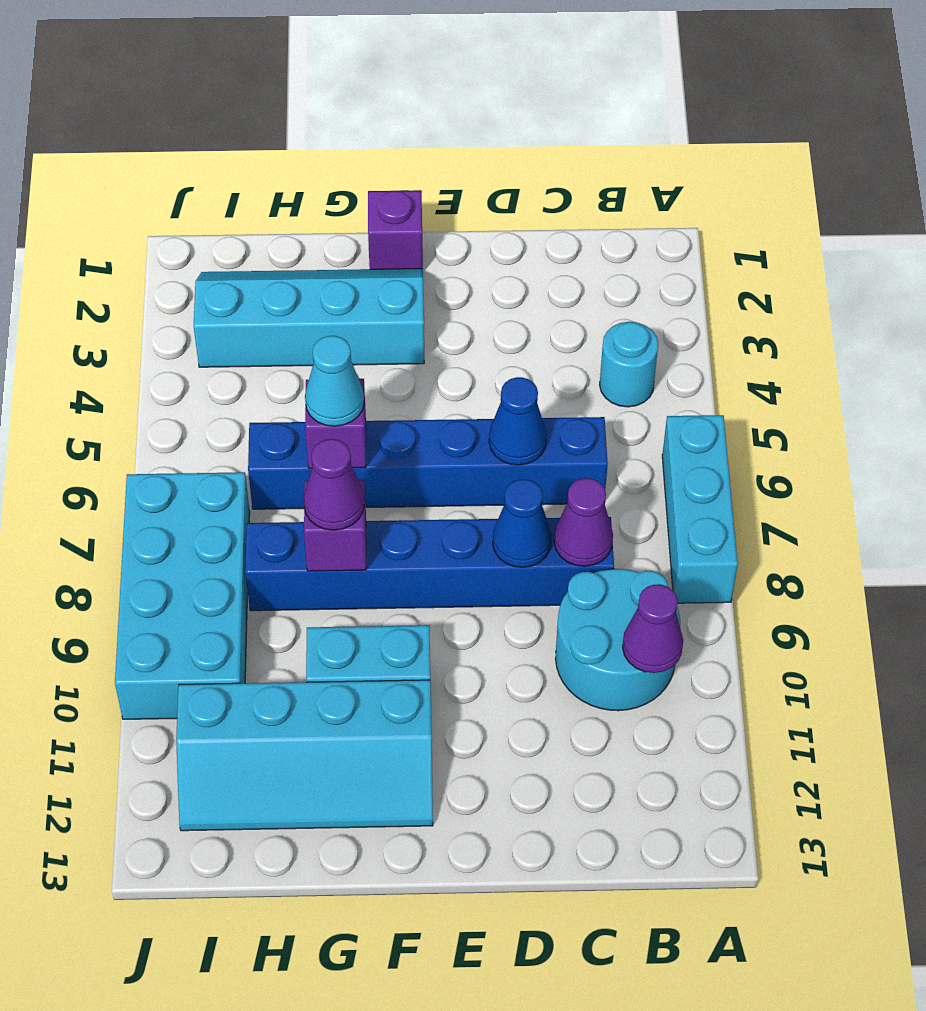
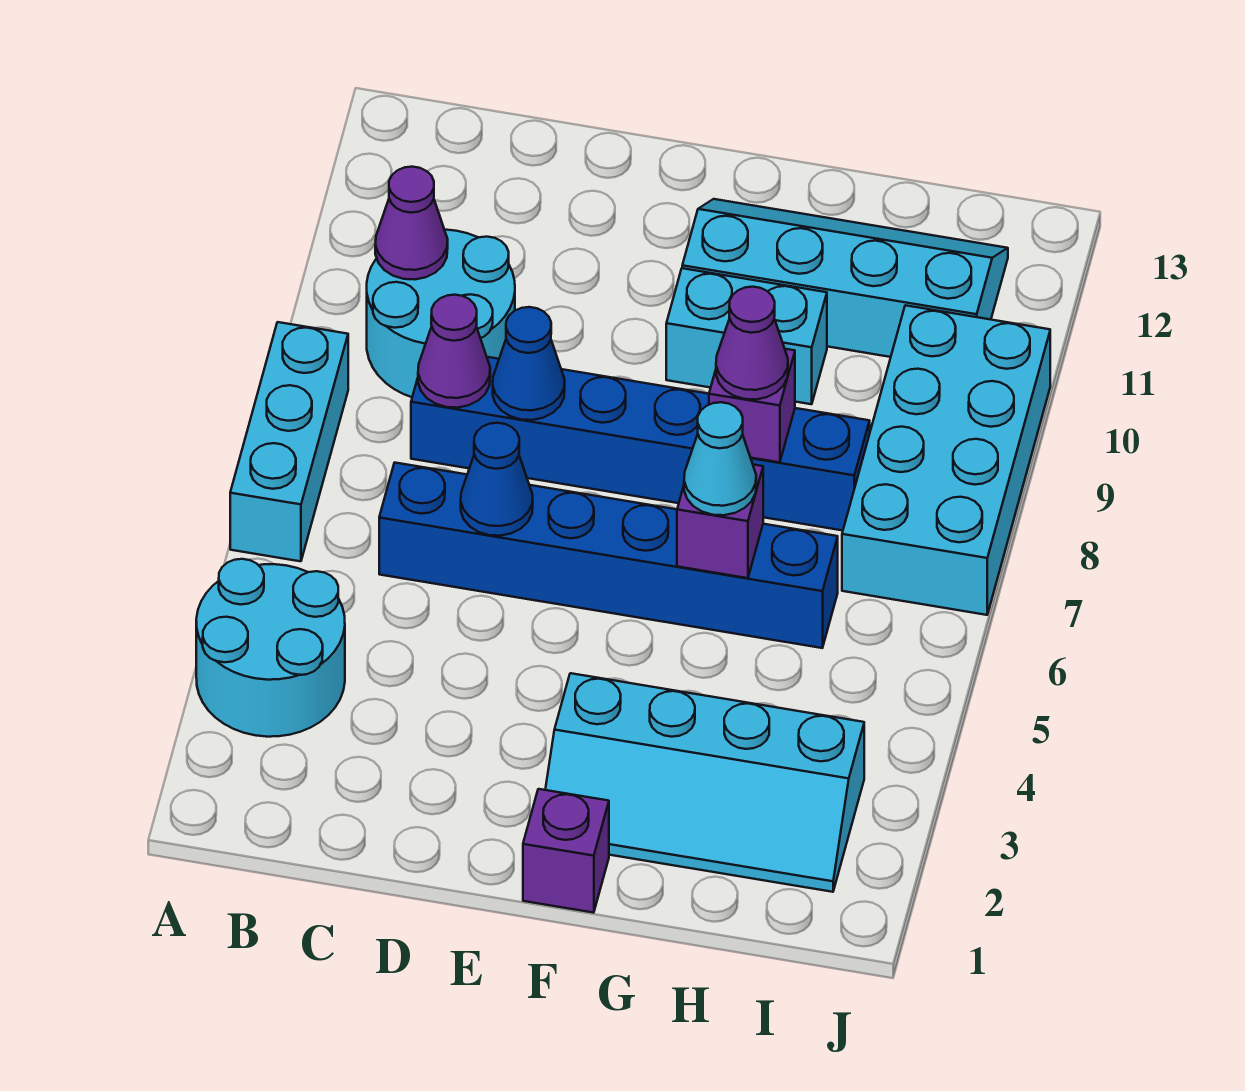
cyan round brick B4 level 1 -> cyan round brick A3:B4 level 1

